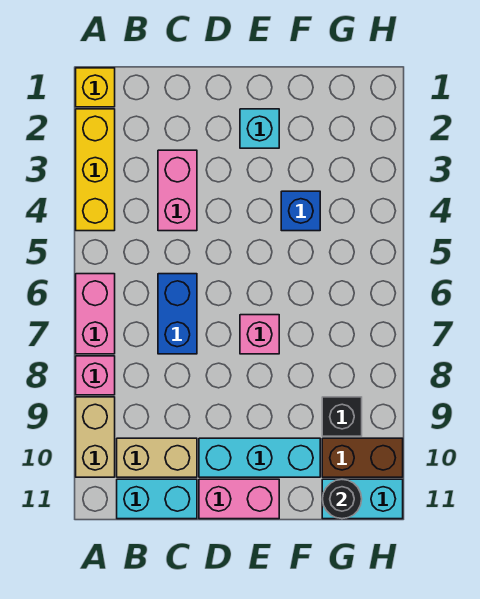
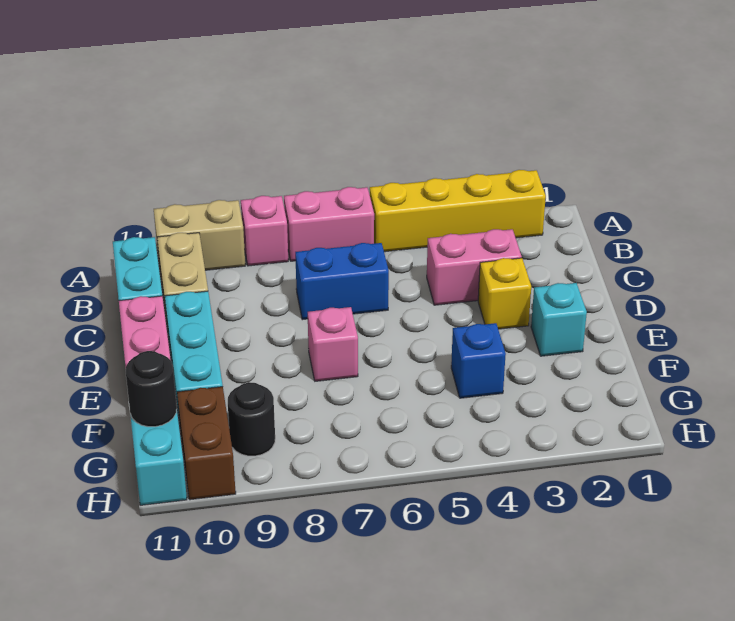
yellow brick A1 level 1 -> yellow brick D3 level 1
yellow brick A2:A4 level 1 -> yellow brick A2:A5 level 1
black brick G9 level 1 -> black round brick G9 level 1

